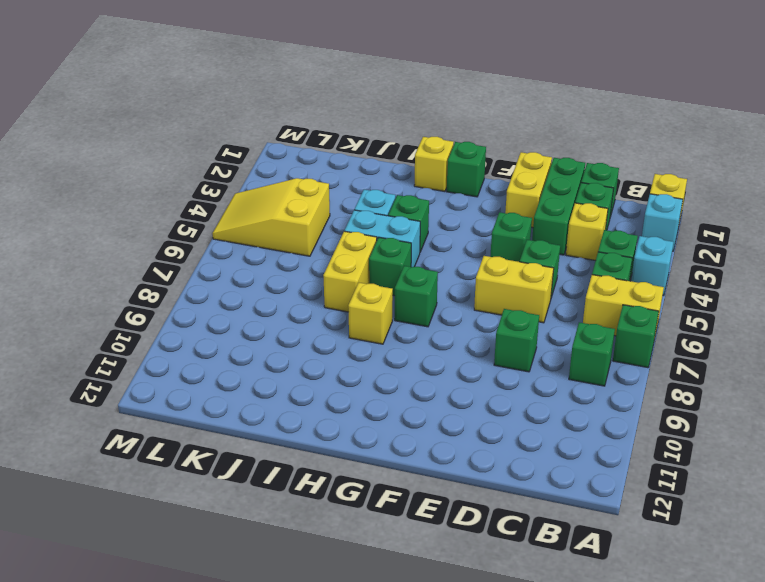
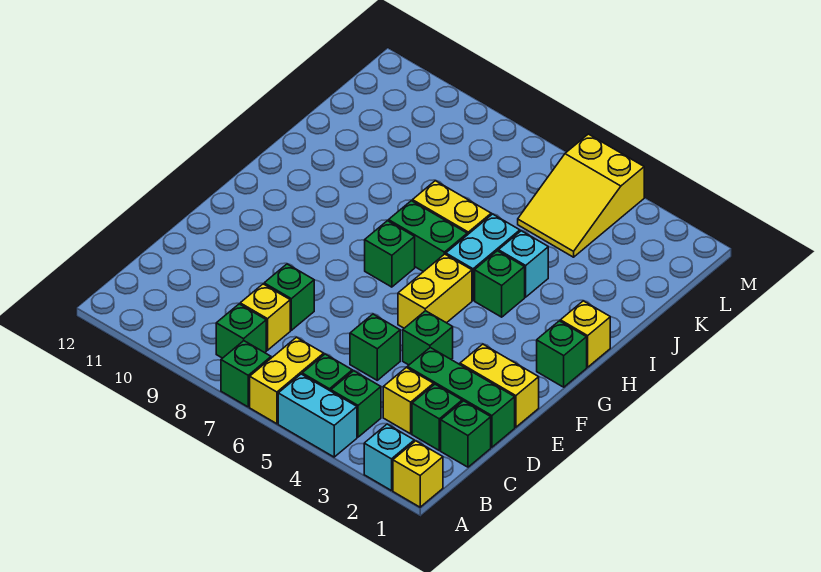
cyan brick A4 level 1 -> cyan brick A4:A5 level 1
yellow brick D6:E6 level 1 -> yellow brick F5:G5 level 1
green brick H6 level 1 -> green brick H6:H7 level 1
yellow brick H8 level 1 -> yellow brick C8 level 1
yellow slope K4:M5 level 1 top K -> yellow slope K4:M5 level 1 top M

